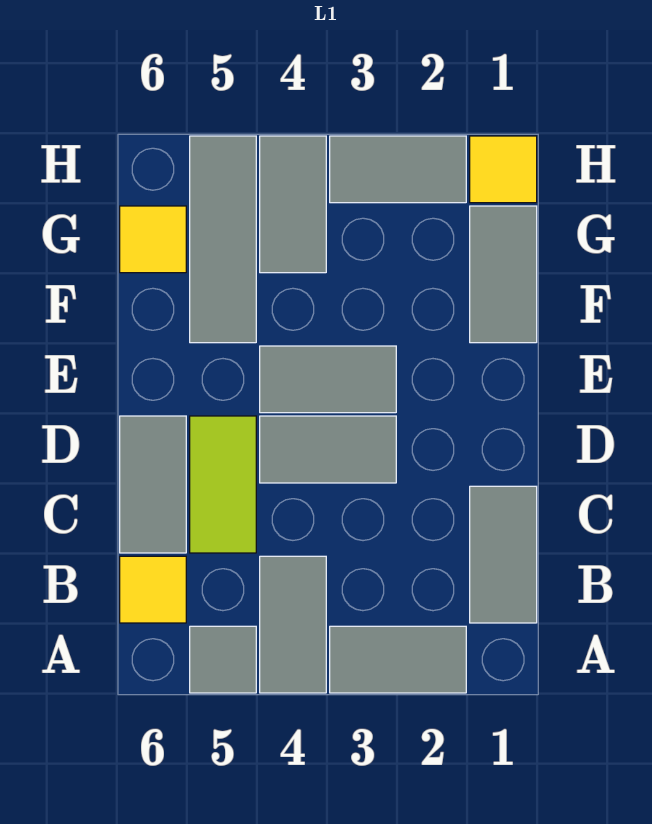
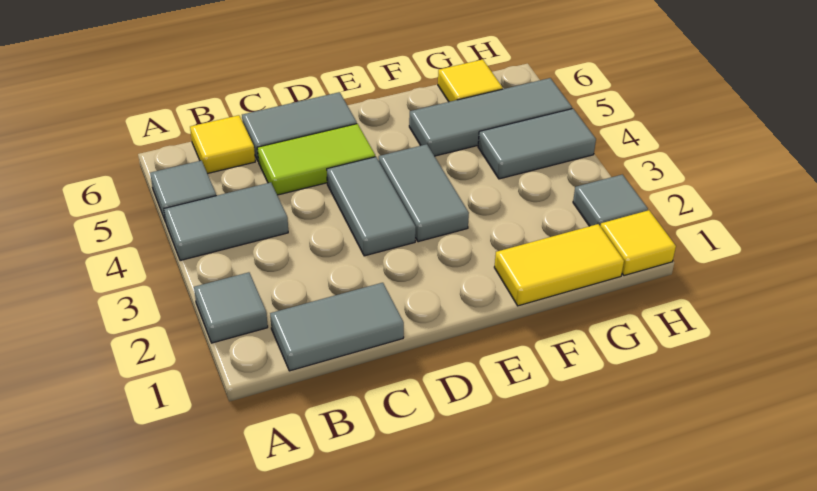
grey tile A2:A3 level 1 -> grey tile A2 level 1
grey tile F1:G1 level 1 -> yellow tile F1:G1 level 1
grey tile H2:H3 level 1 -> grey tile H2 level 1

